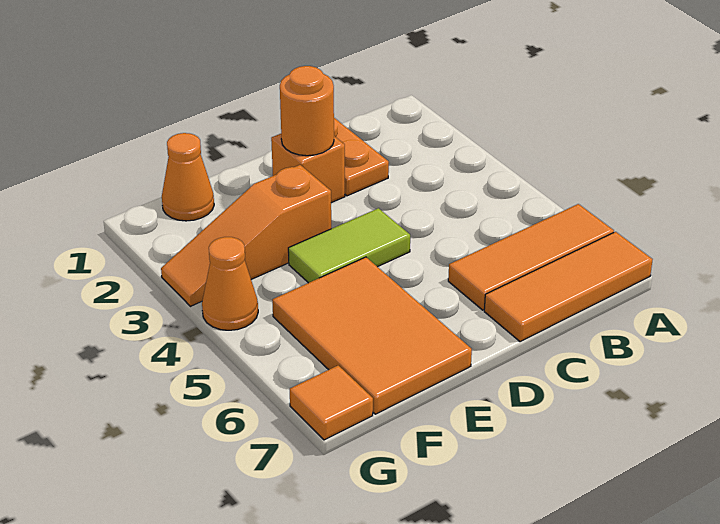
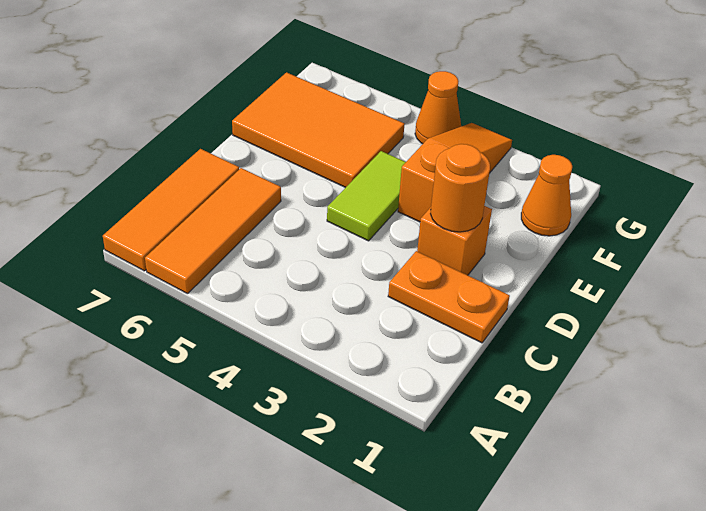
orange tile G7 level 1 -> none

